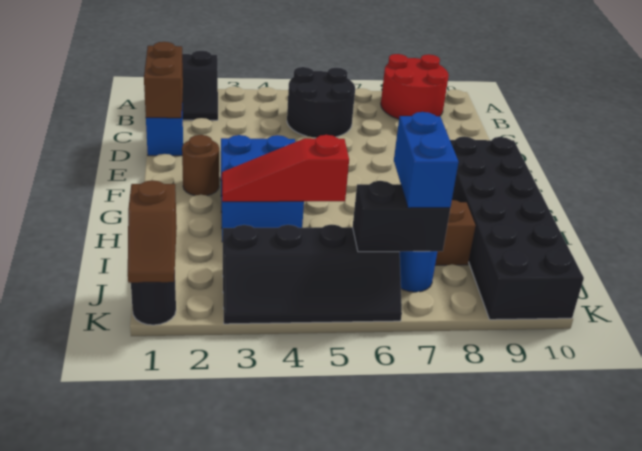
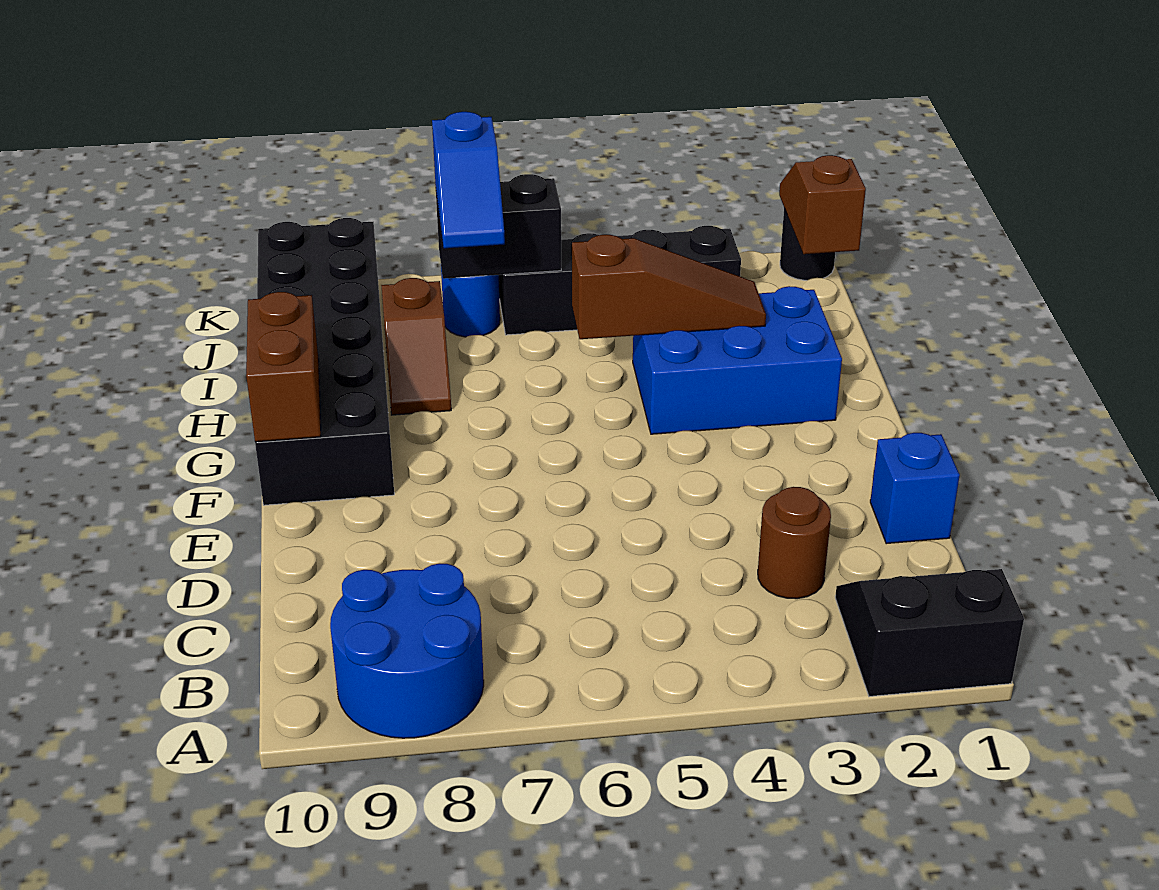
red round brick A8:B9 level 1 -> blue round brick A8:B9 level 1
black round brick B5:C6 level 1 -> none
brown brick C1:D1 level 2 -> brown brick F10:G10 level 2
brown round brick F2 level 1 -> brown round brick C3 level 1
blue brick F3:H4 level 1 -> blue brick G2:H4 level 1
red slope H3:H5 level 2 top 5 -> brown slope H3:H5 level 2 top 5
blue brick I7:J7 level 3 -> blue slope I7:J7 level 3 top J

